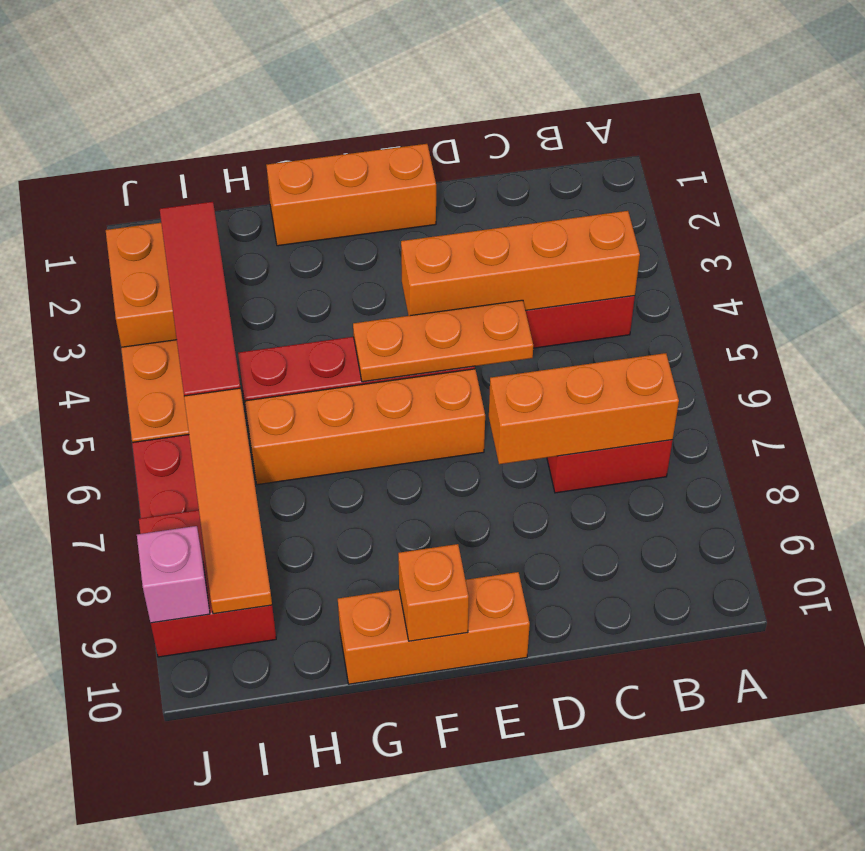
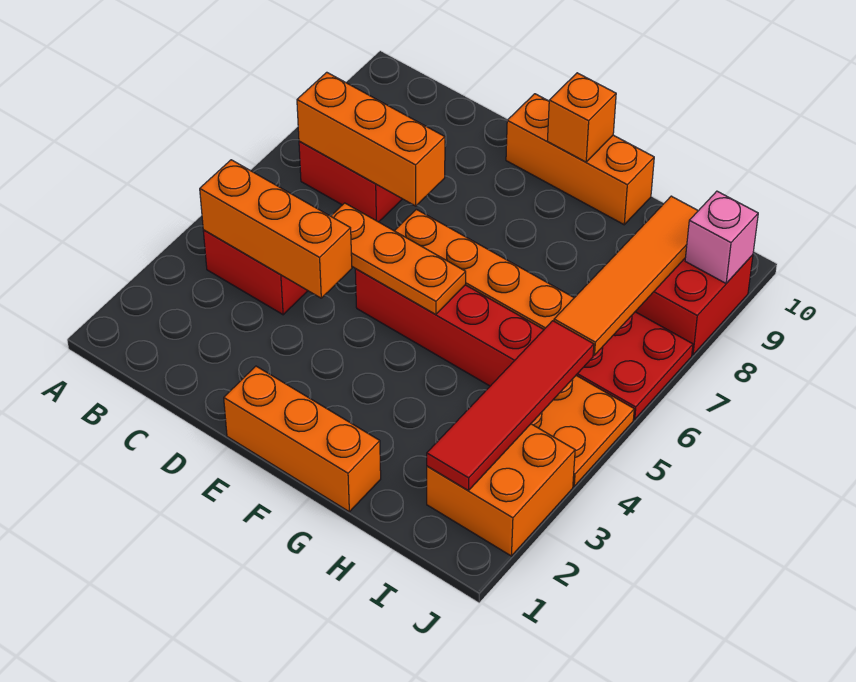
orange brick B4:E4 level 2 -> orange brick B4:D4 level 2

